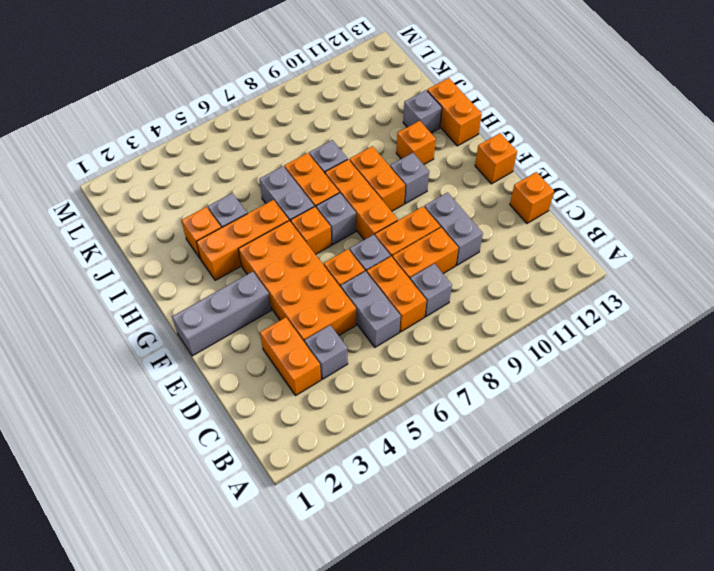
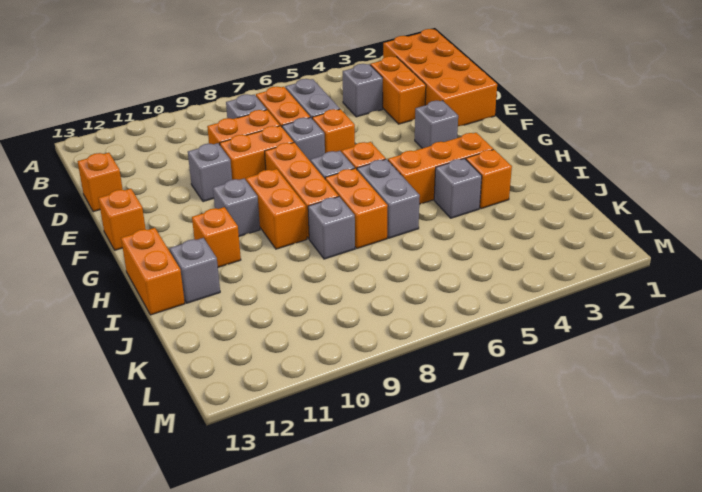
orange brick D4:G5 level 1 -> orange brick B1:E2 level 1
grey brick D10:E10 level 1 -> grey brick E10 level 1
grey brick F1:F3 level 1 -> grey brick F3 level 1

